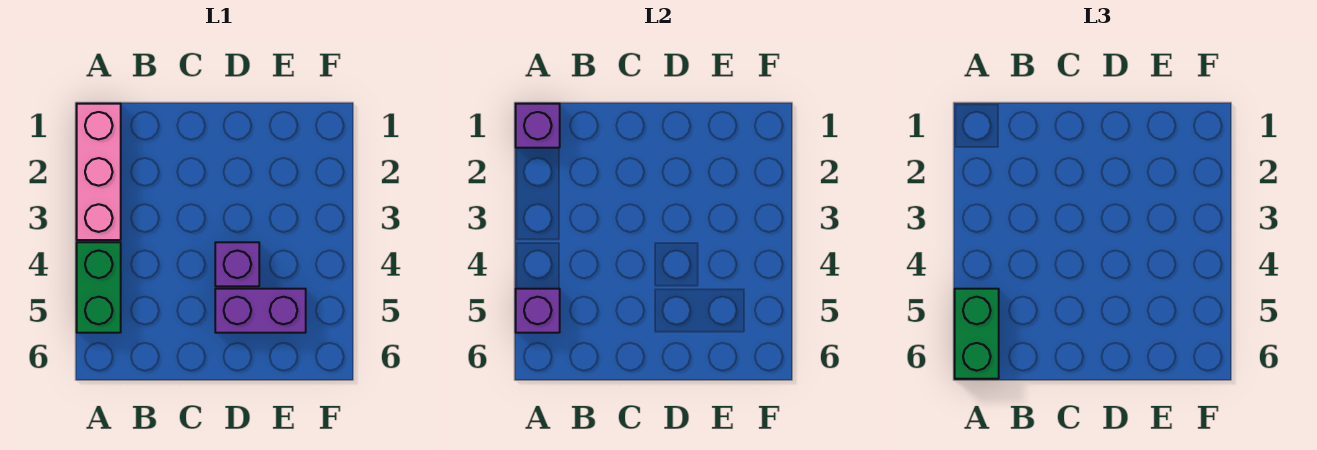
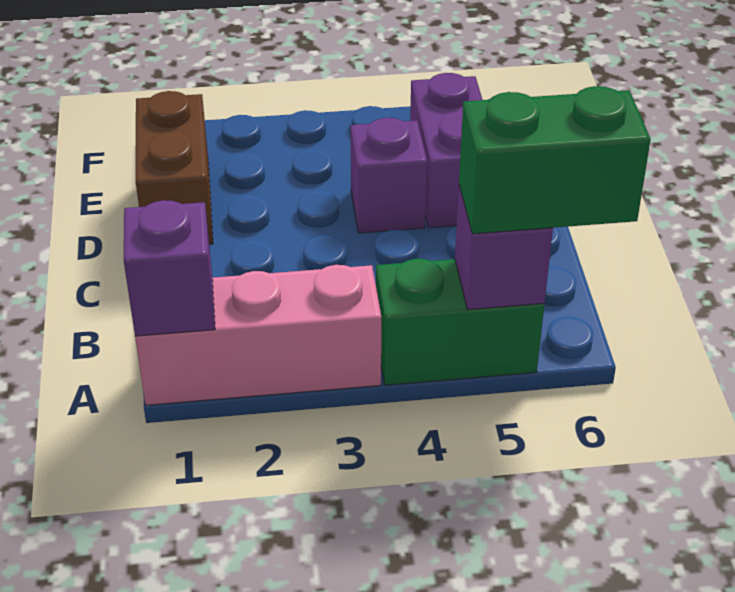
none -> brown brick D1:E1 level 1

